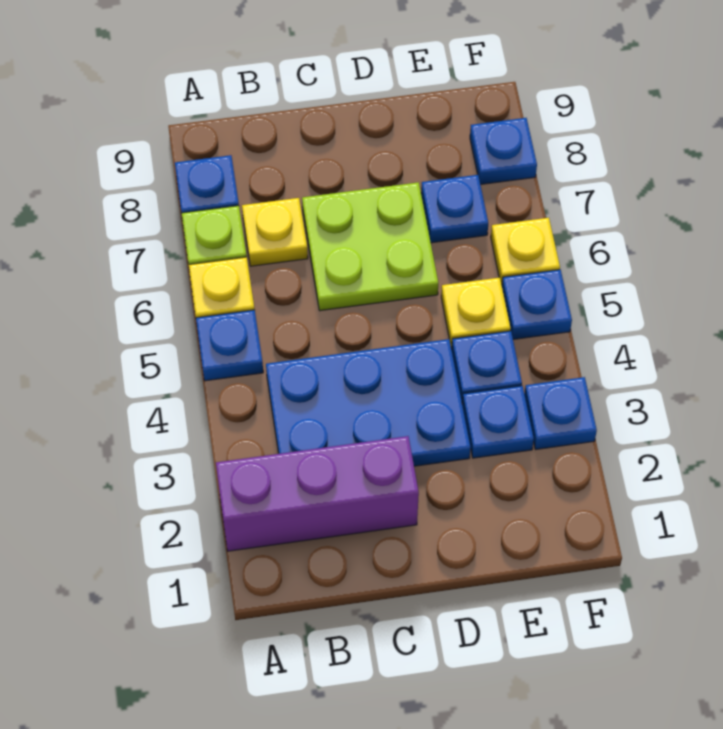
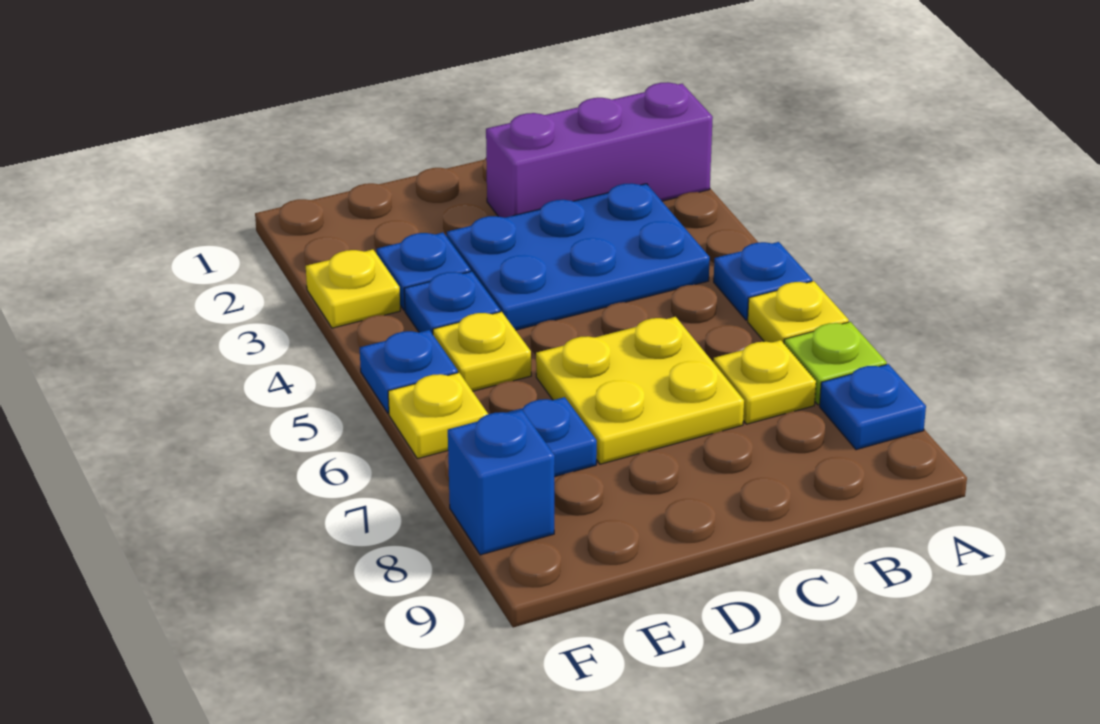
lime plate C6:D7 level 1 -> yellow plate C6:D7 level 1
blue plate F3 level 1 -> yellow plate F3 level 1
blue plate F8 level 1 -> blue brick F8 level 1

